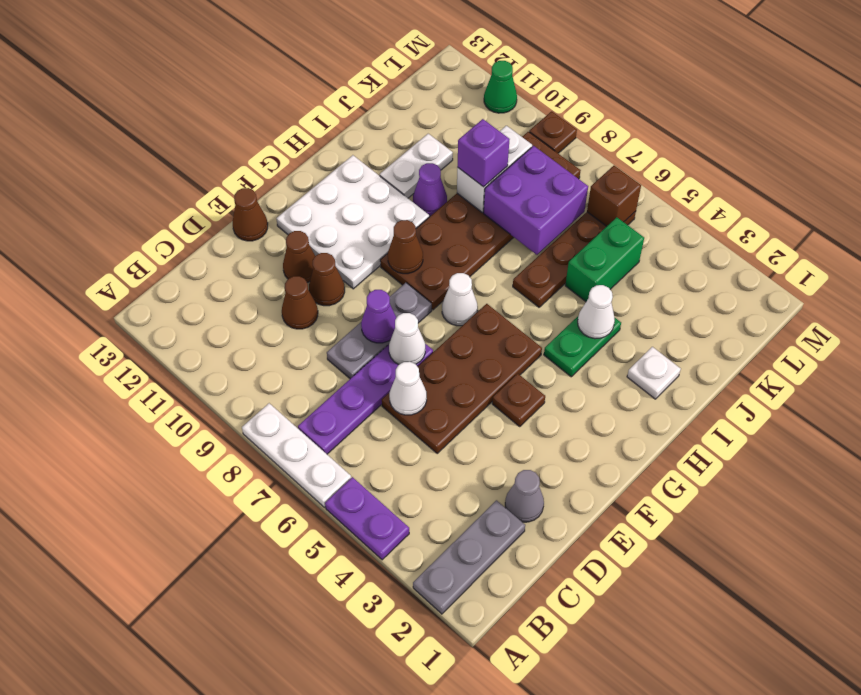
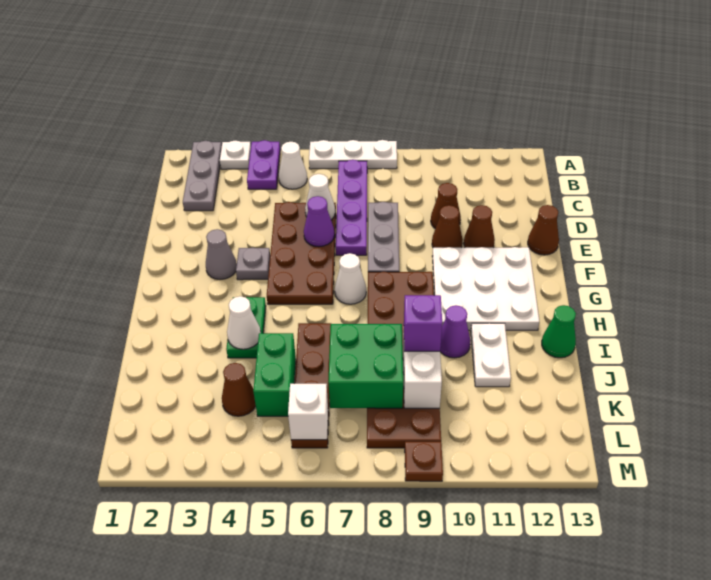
purple plate A4:A5 level 1 -> purple plate A4:B4 level 1
grey cone D2 level 1 -> grey cone F3 level 1
white cone E7 level 2 -> white cone B5 level 1
purple cone E8 level 2 -> purple cone E6 level 2
brown plate F4 level 1 -> grey plate F4 level 1
brown cone G9 level 2 -> brown cone K4 level 1
white plate I2 level 1 -> white plate A3 level 1
purple brick J7:K8 level 2 -> green brick J7:K8 level 2
brown brick L6 level 2 -> white brick L6 level 2
green cone M11 level 1 -> green cone I13 level 1

